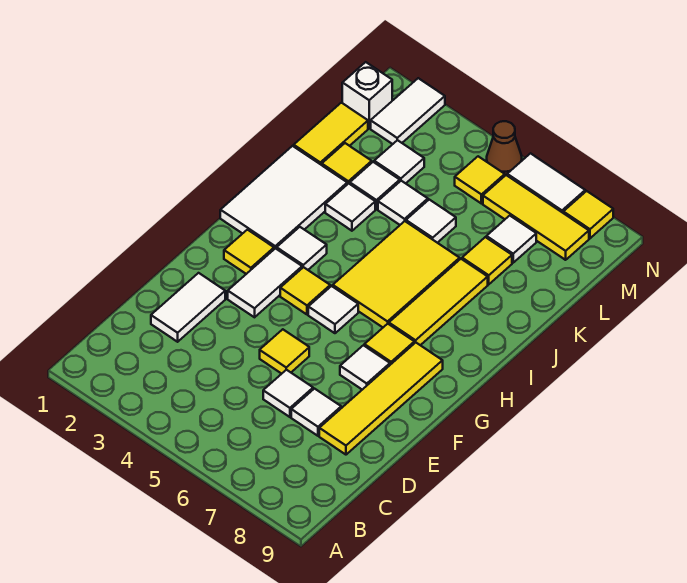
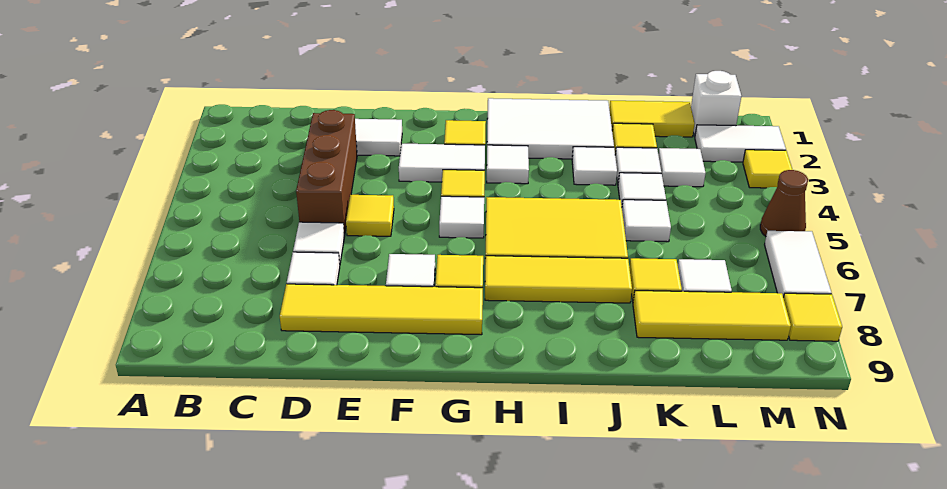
none -> brown brick D3:D5 level 1
yellow tile M5 level 1 -> yellow tile N3 level 1
yellow tile M6:M8 level 1 -> yellow tile K8:M8 level 1

